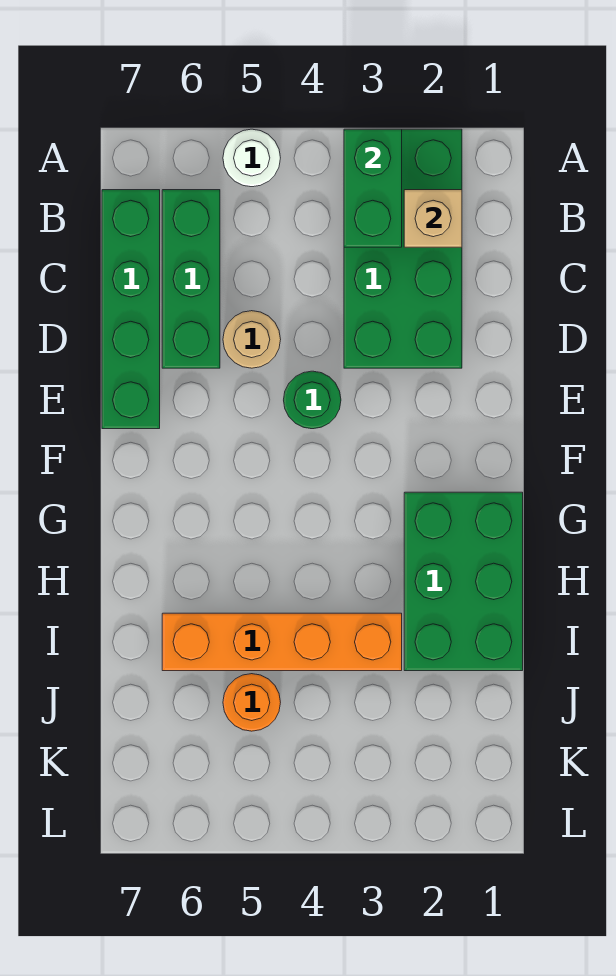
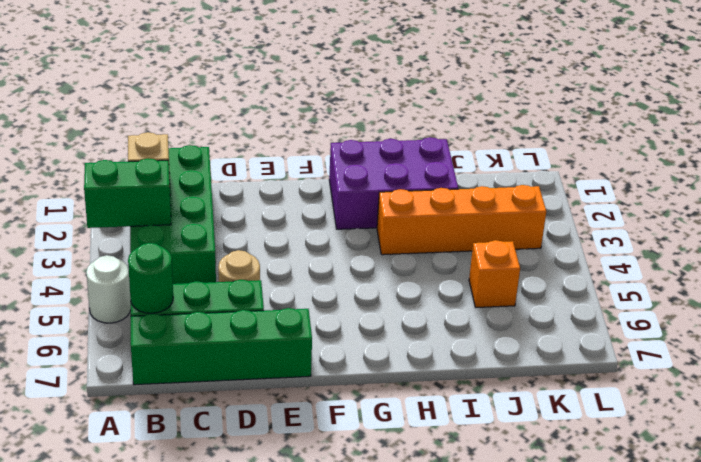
green brick A2:D3 level 1 -> green brick B1:C4 level 1
green round brick E4 level 1 -> green round brick B6 level 2
green brick G1:I2 level 1 -> purple brick G1:I2 level 1
orange brick I3:I6 level 1 -> orange brick H3:K3 level 1
orange round brick J5 level 1 -> orange brick J5 level 1

